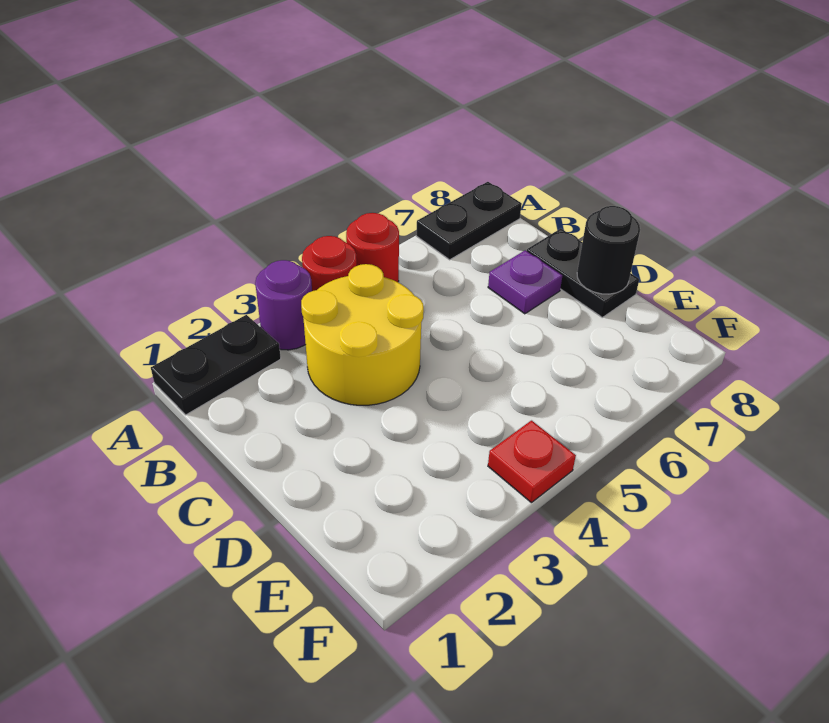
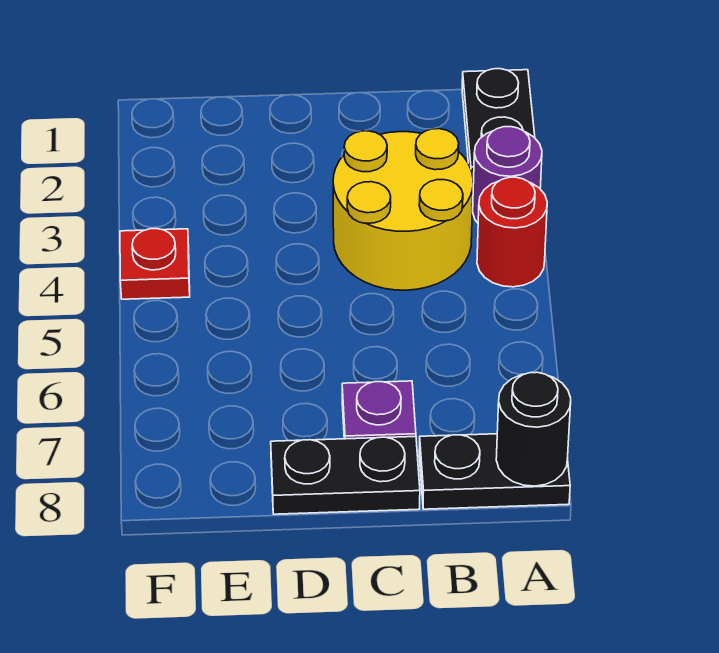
red round brick A5 level 1 -> none
black plate A7:A8 level 1 -> black plate A8:B8 level 1
black round brick D8 level 2 -> black round brick A8 level 2

